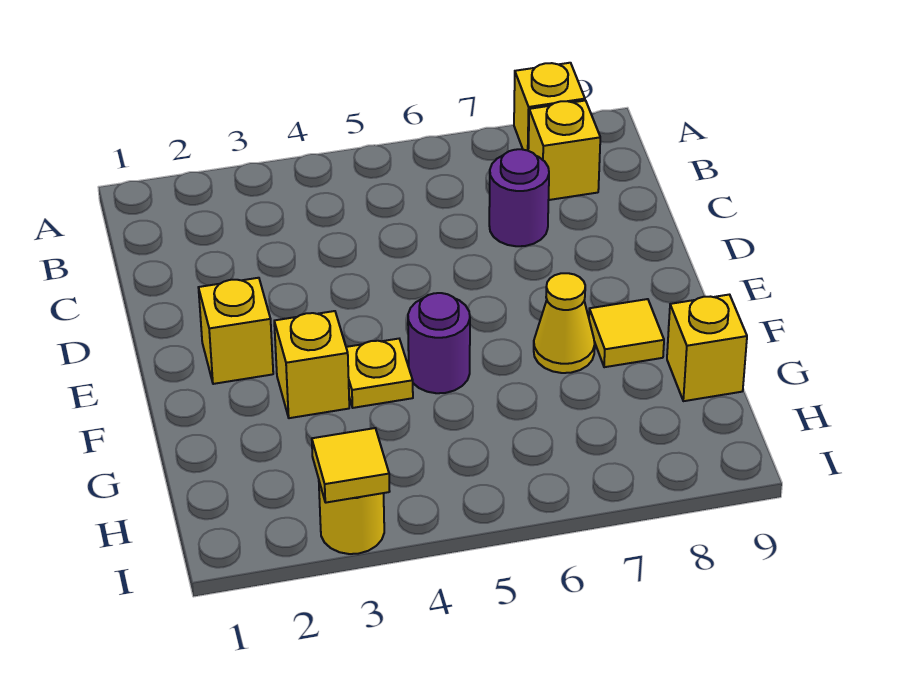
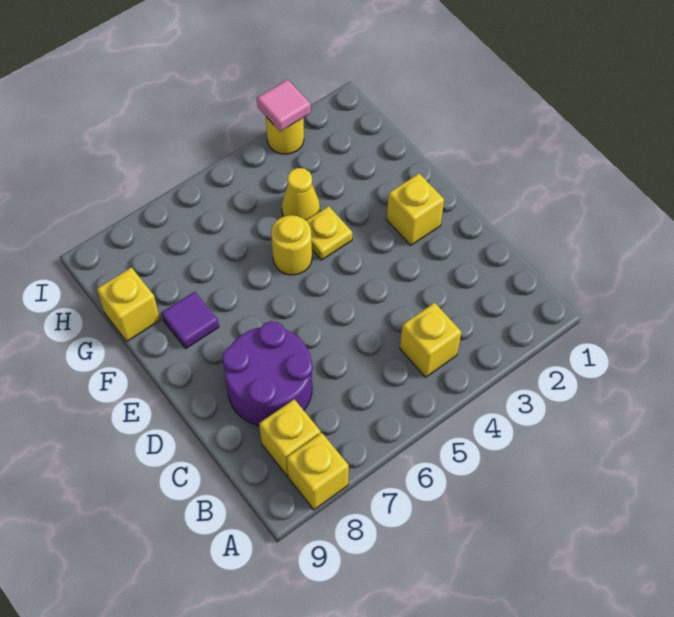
purple round brick C7 level 1 -> purple round brick C7:D8 level 1
yellow brick F3 level 1 -> yellow brick B4 level 1
purple round brick F5 level 1 -> yellow round brick F5 level 1
yellow cone F7 level 1 -> yellow cone G4 level 1
yellow tile F8 level 1 -> purple tile F8 level 1
yellow tile I3 level 2 -> pink tile I3 level 2

